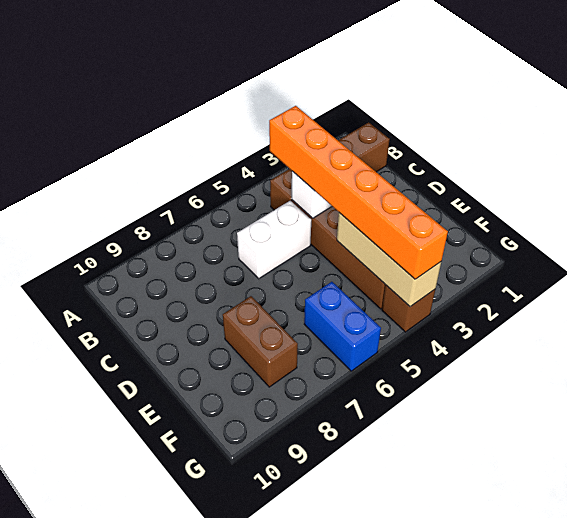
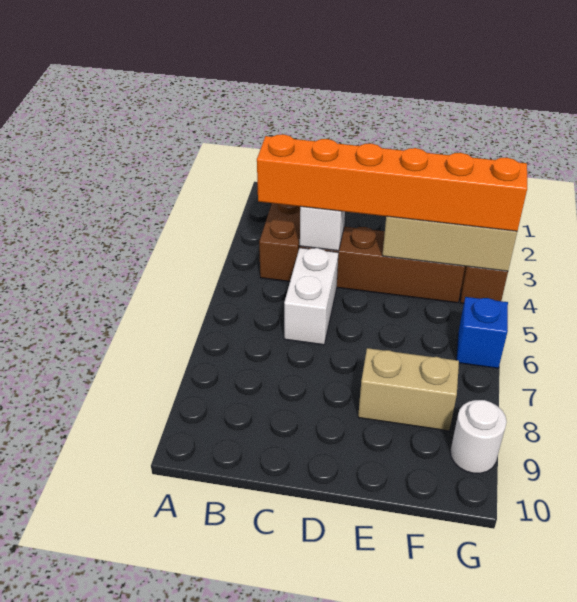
brown brick E8:F8 level 1 -> tan brick E8:F8 level 1
blue brick F6:G6 level 1 -> blue brick G6 level 1
none -> white round brick G9 level 1

